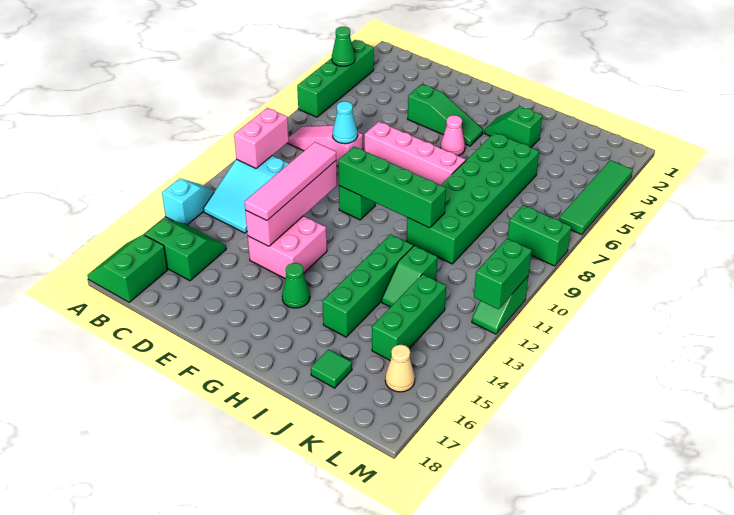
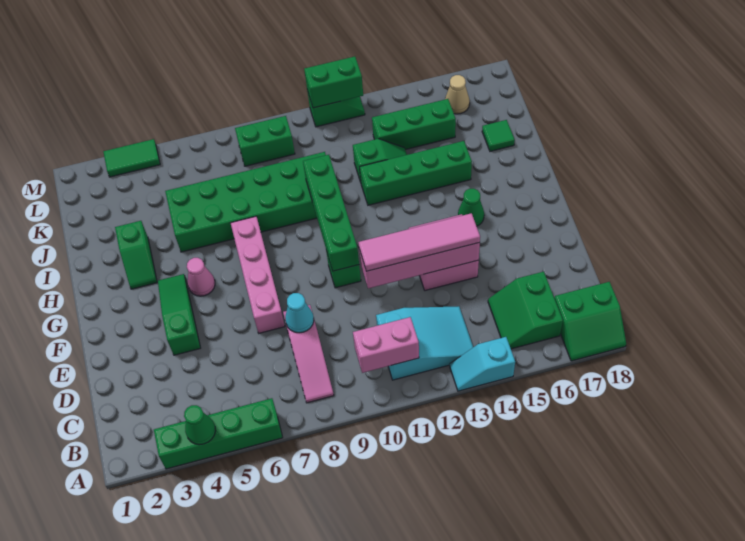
green brick L8:M8 level 1 -> green brick L8:L9 level 1
green tile M3:M6 level 1 -> green tile M3:M4 level 1

